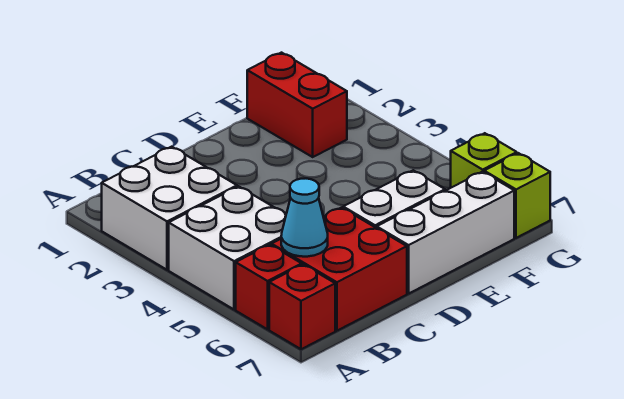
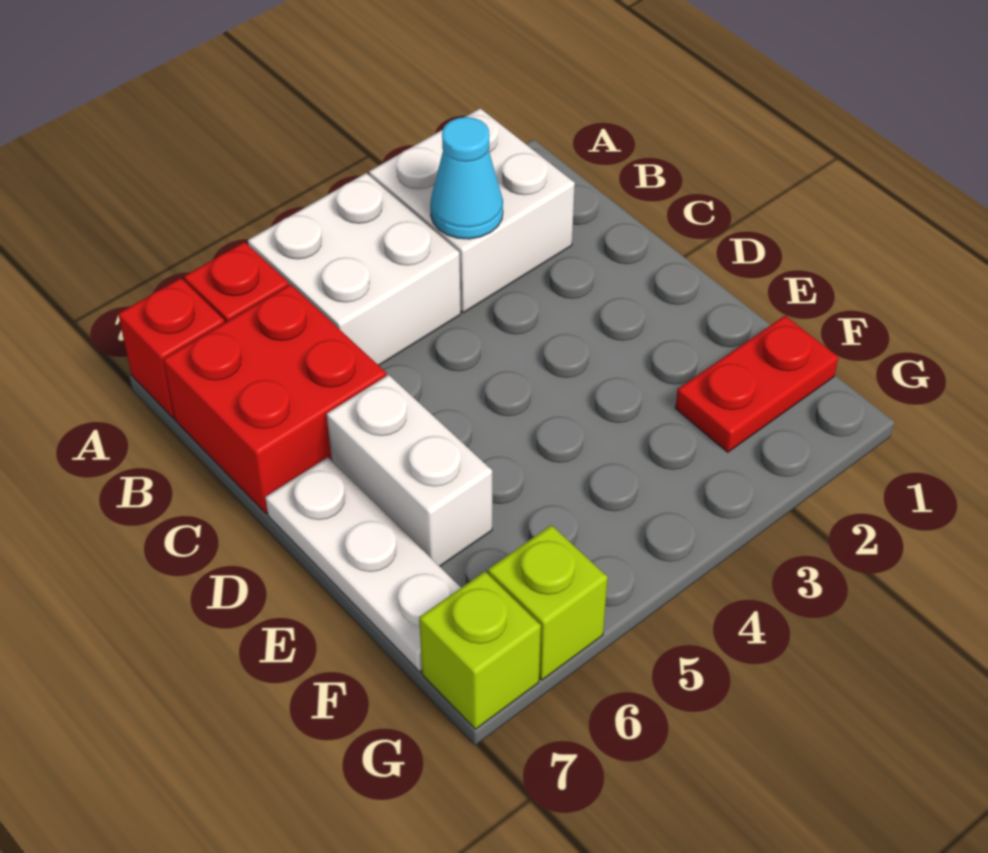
cyan cone B6 level 2 -> cyan cone B3 level 2
white brick D7:F7 level 1 -> white plate D7:F7 level 1
red brick F1:F2 level 1 -> red plate F1:F2 level 1

